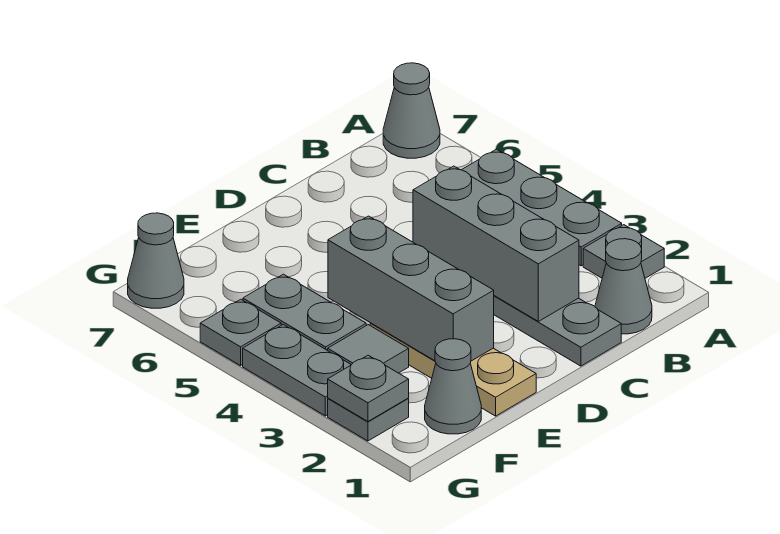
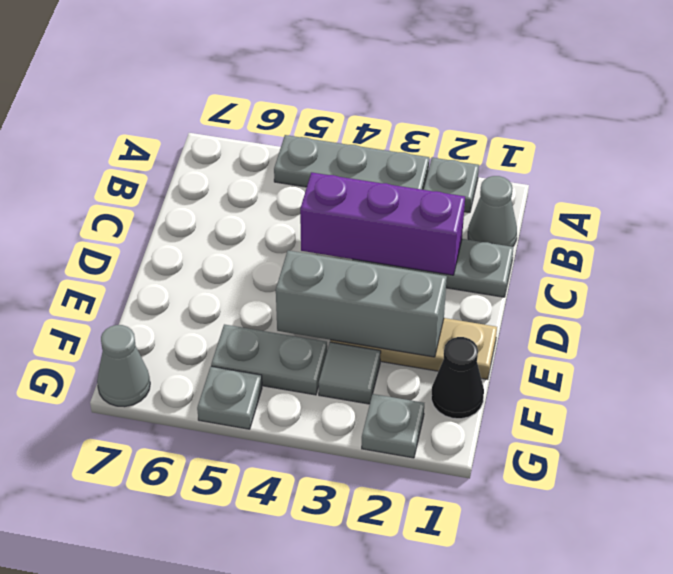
grey cone A7 level 1 -> none
grey brick C2:C4 level 2 -> purple brick C2:C4 level 2
grey cone F1 level 1 -> black cone F1 level 1
grey plate G2 level 2 -> none
grey plate G3:G4 level 1 -> none

